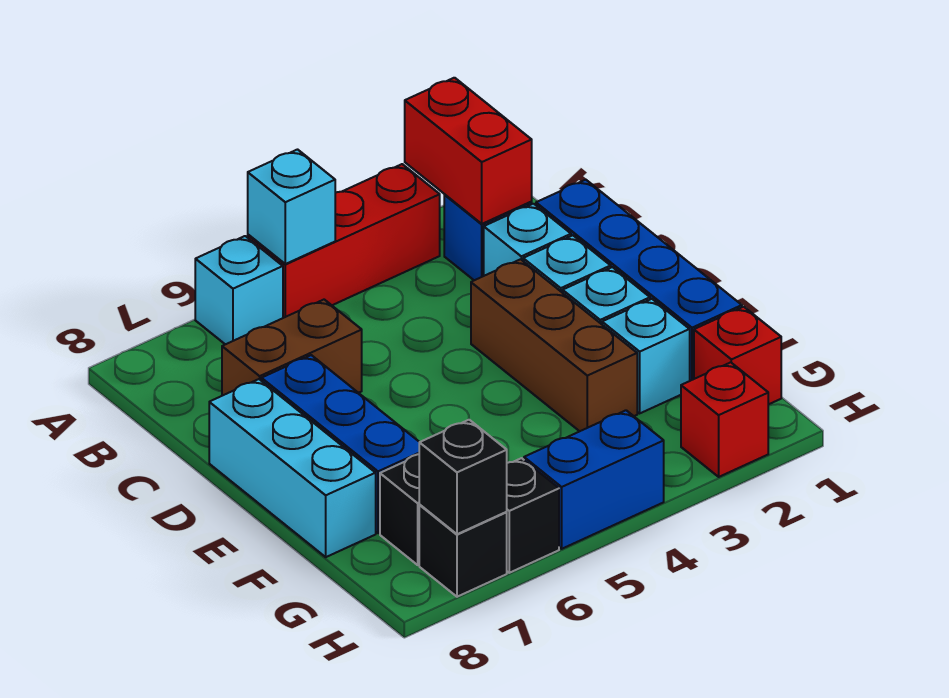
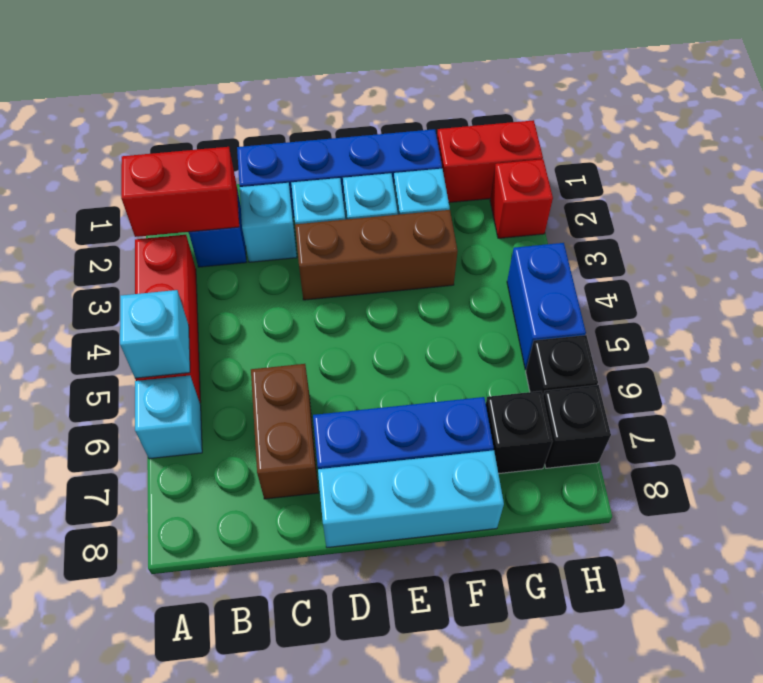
red brick G1 level 1 -> red brick G1:H1 level 1
black brick H7 level 2 -> none

